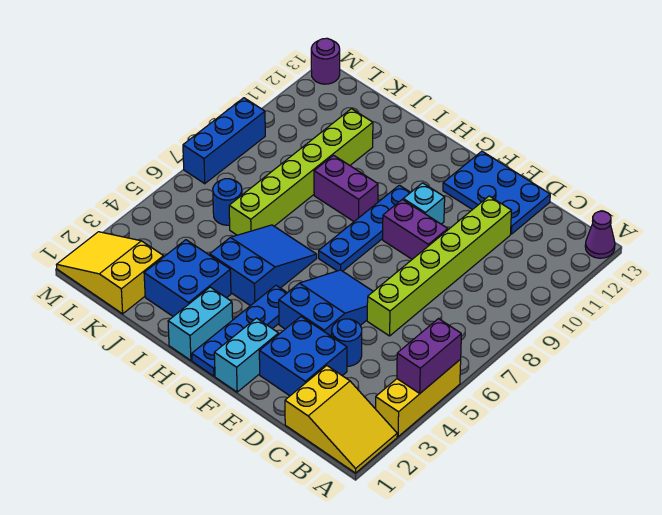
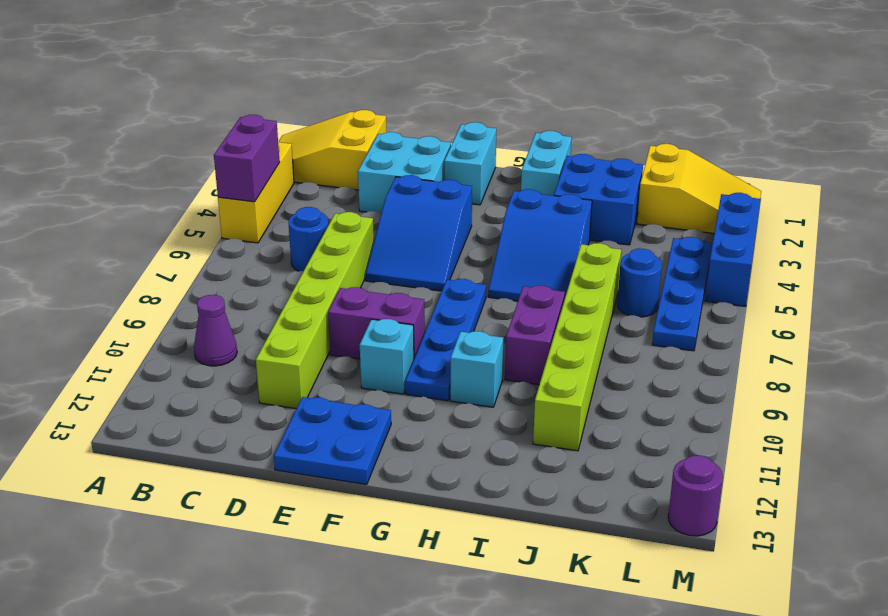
purple cone A13 level 1 -> purple cone B10 level 1
blue brick D2:E3 level 1 -> cyan brick D2:E3 level 1
blue round brick D4 level 1 -> blue round brick C6 level 1
blue plate D12:F13 level 1 -> blue plate E12:F13 level 1
blue plate G1:G4 level 1 -> blue plate L4:L7 level 1
purple brick H9:I9 level 1 -> purple brick I8:I9 level 1
none -> cyan brick H10 level 1
blue brick M7:M9 level 1 -> blue brick M3:M5 level 1

